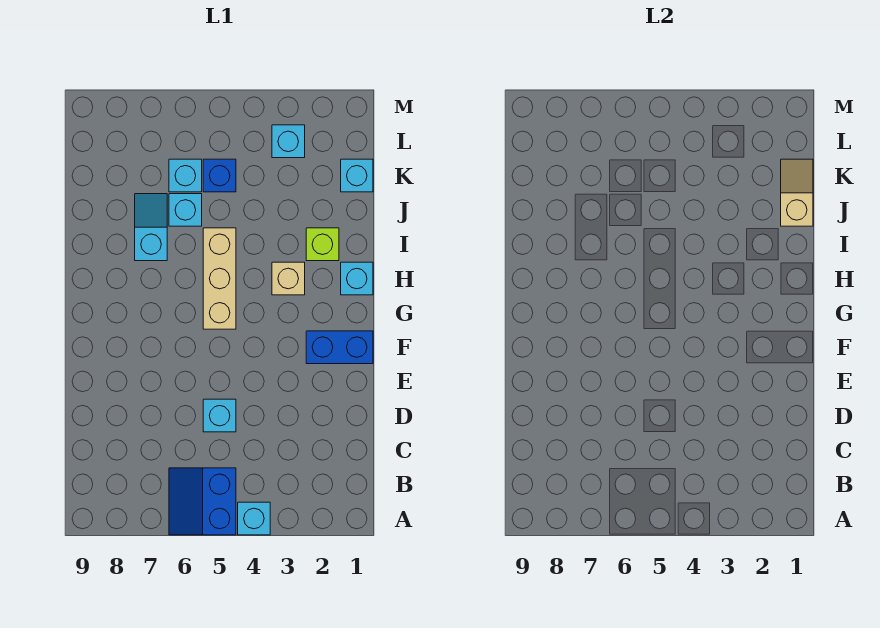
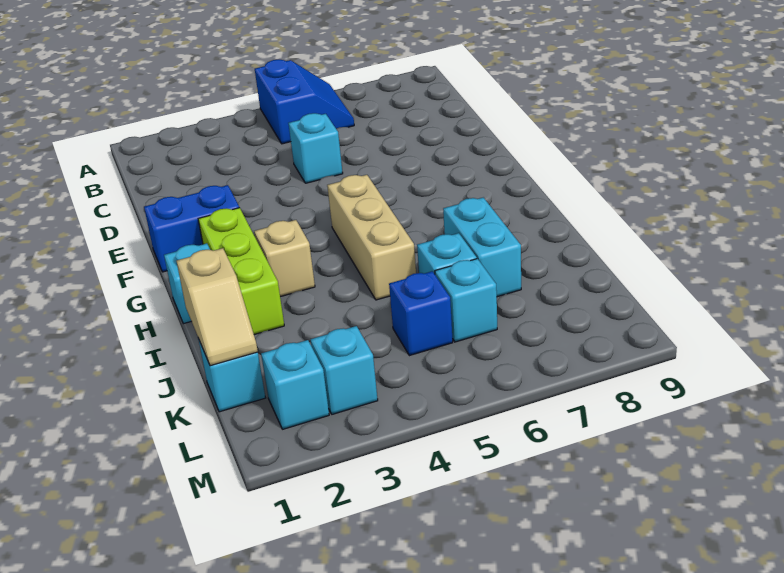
cyan brick A4 level 1 -> cyan brick L2 level 1
lime brick I2 level 1 -> lime brick G2:I2 level 1
cyan slope I7:J7 level 1 top I -> cyan brick I7:J7 level 1

